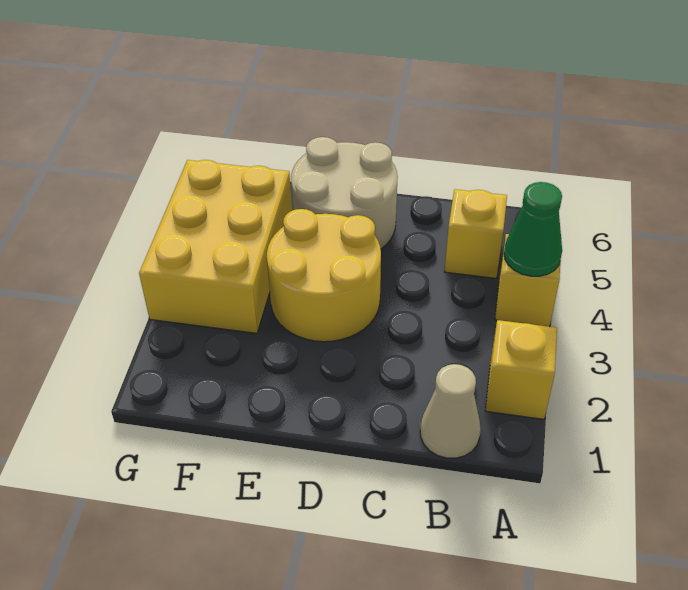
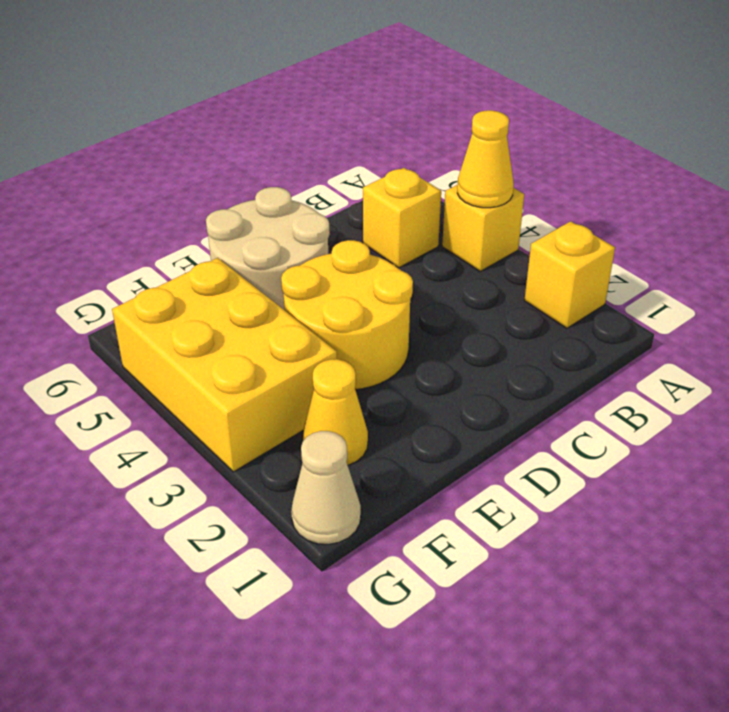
green cone A4 level 2 -> yellow cone A4 level 2
tan cone B1 level 1 -> tan cone G1 level 1
none -> yellow cone F2 level 1

